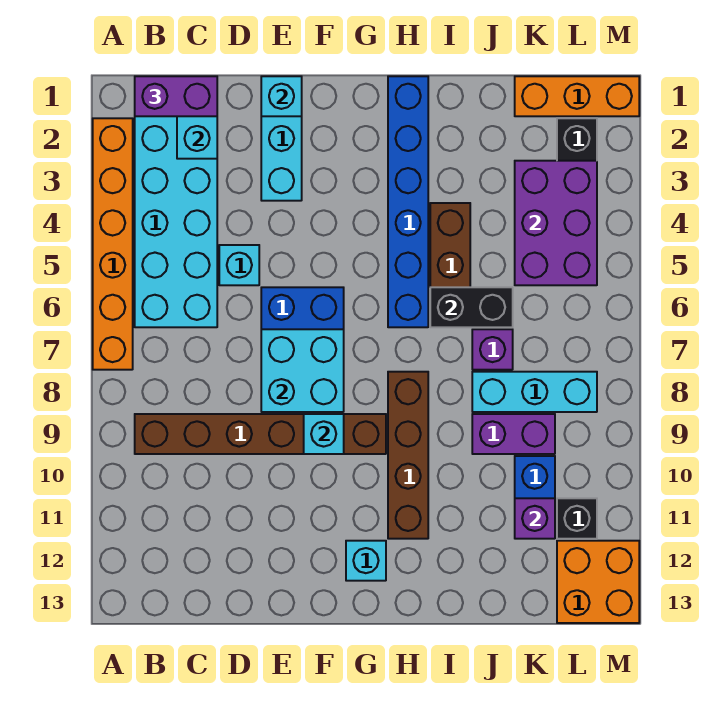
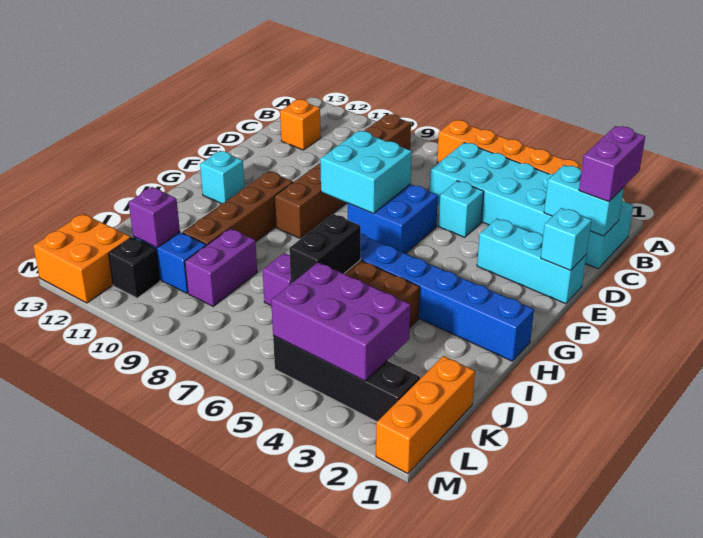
none -> orange brick C12 level 1
cyan brick F9 level 2 -> none
brown brick H8:H11 level 1 -> brown brick G10:J10 level 1
cyan brick J8:L8 level 1 -> none

